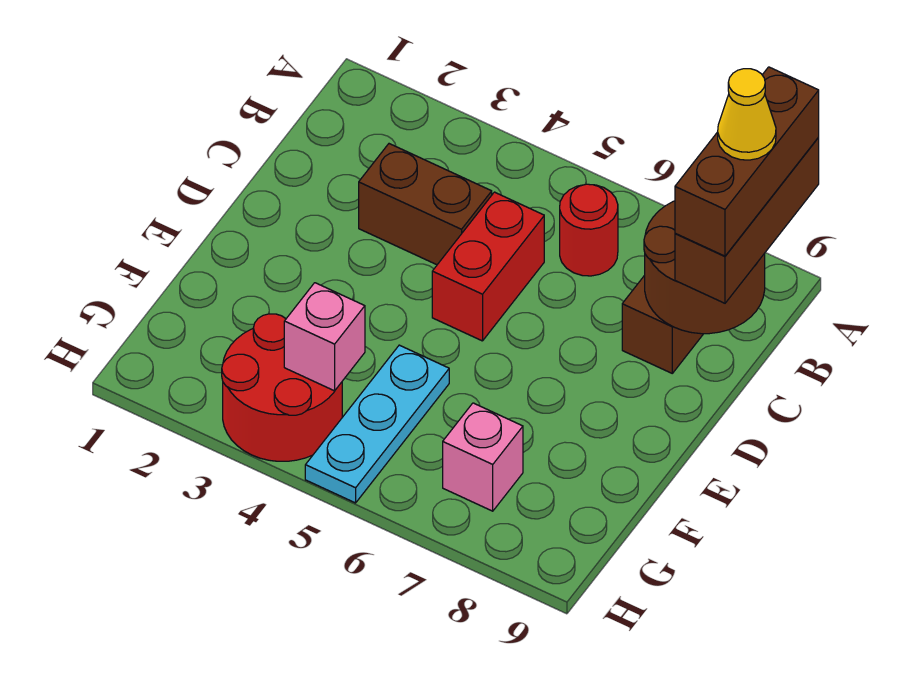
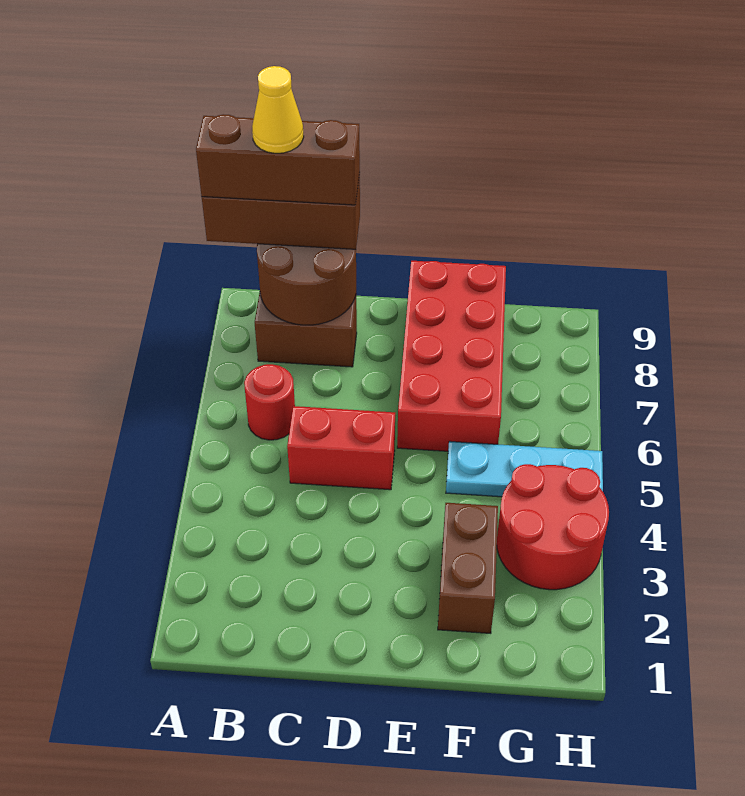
brown brick C3:C4 level 1 -> brown brick F2:F3 level 1
none -> red brick E6:F9 level 1
pink brick G4 level 2 -> none
pink brick G7 level 1 -> none

